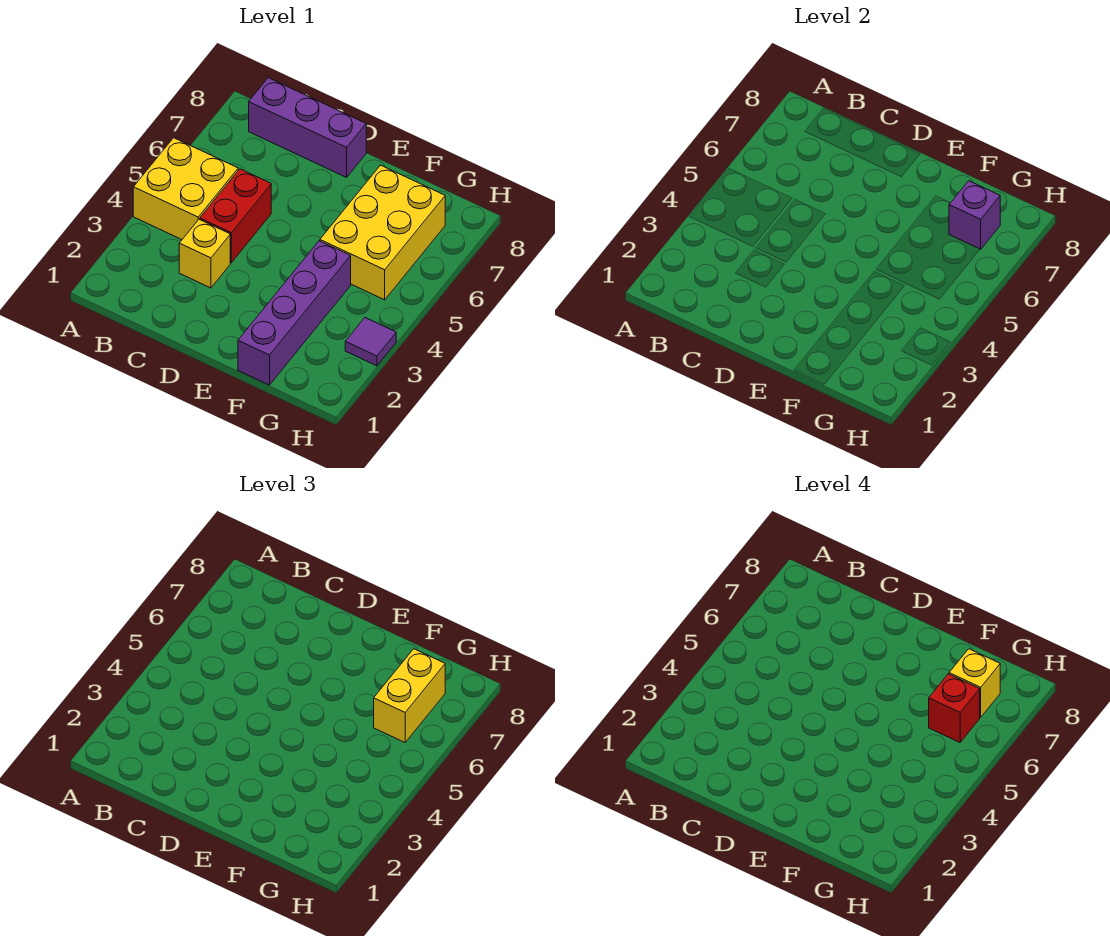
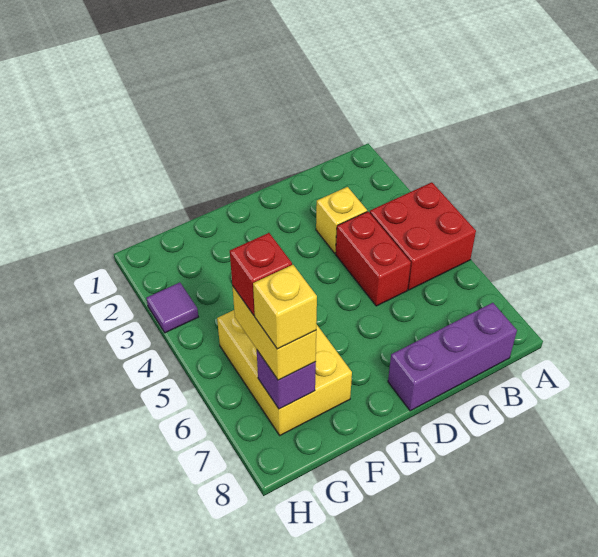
yellow brick A4:B5 level 1 -> red brick A4:B5 level 1
purple brick F1:F4 level 1 -> none

